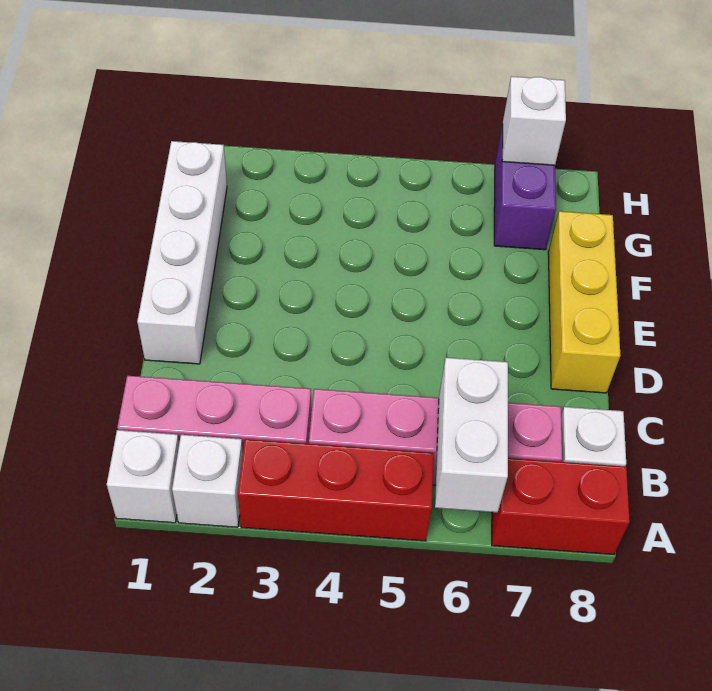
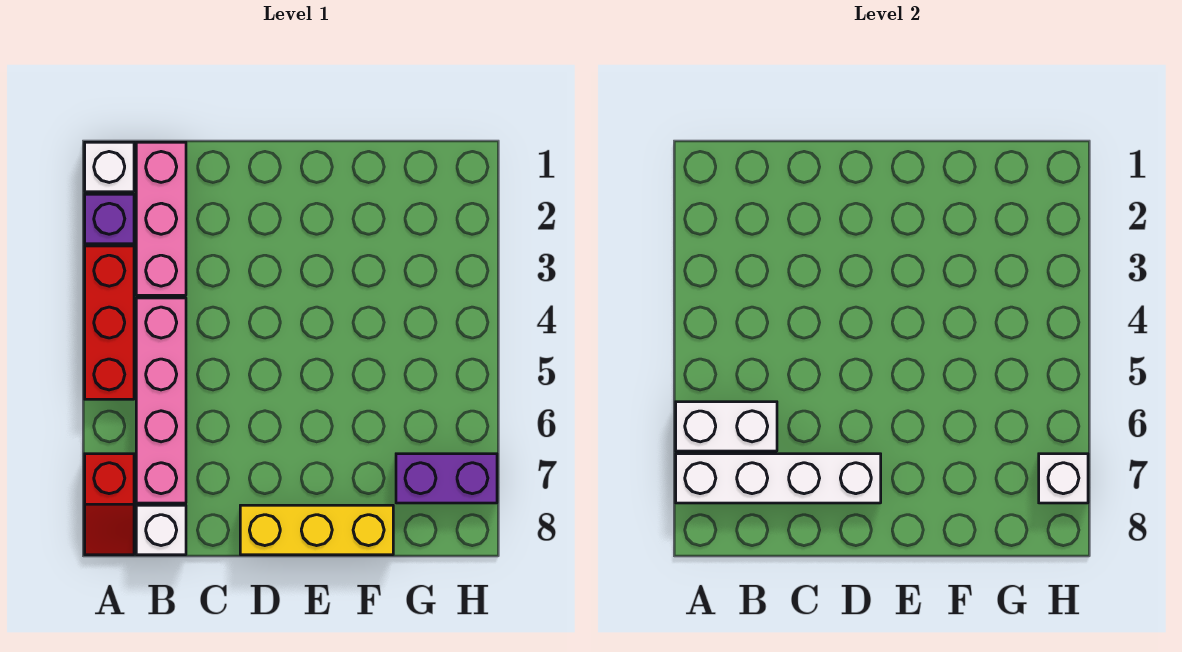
white brick A2 level 1 -> purple brick A2 level 1
red brick A7:A8 level 1 -> red slope A7:A8 level 1 top 7
white brick D1:G1 level 1 -> white brick A7:D7 level 2

